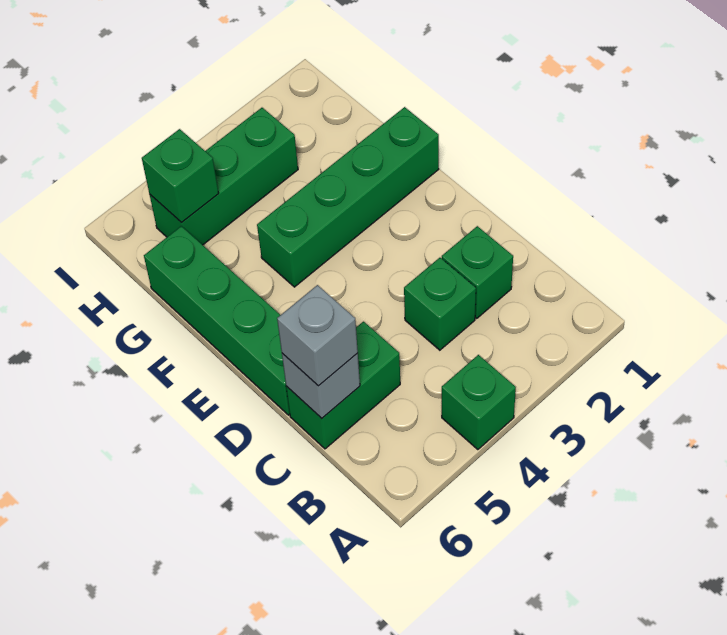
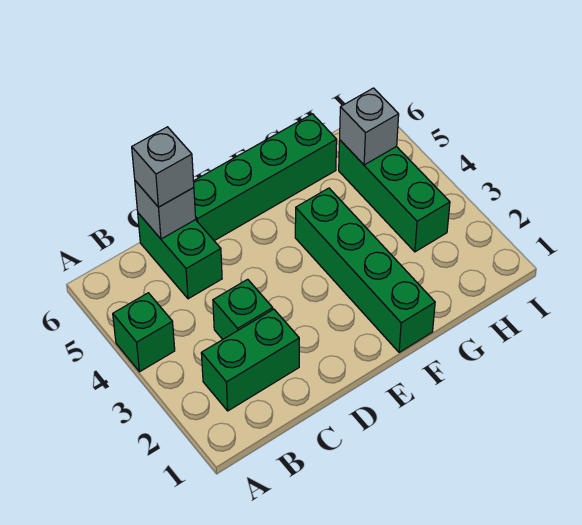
green brick C2 level 1 -> green brick B2:C2 level 1
green brick H5 level 2 -> grey brick H5 level 2

